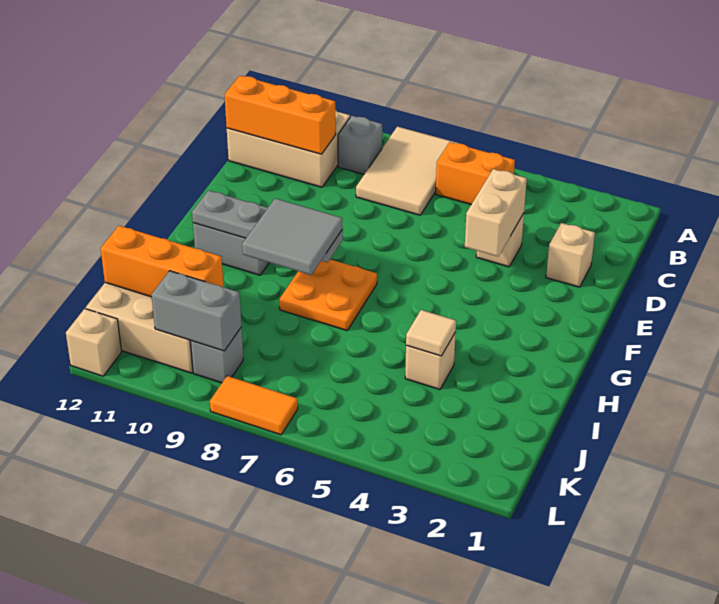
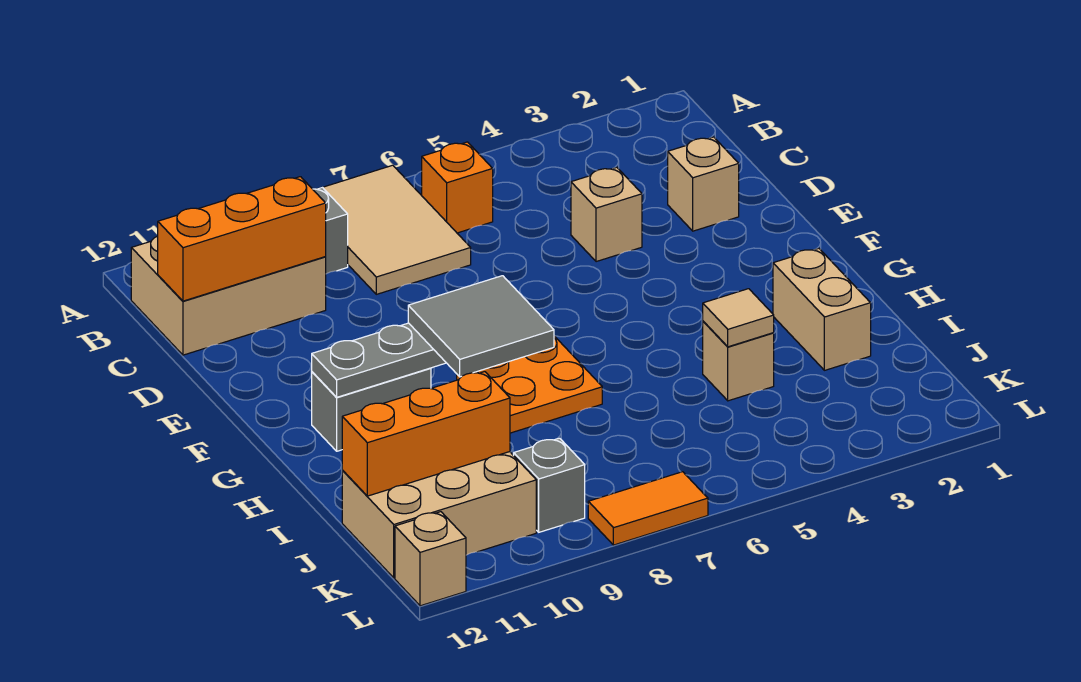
orange brick B5:B6 level 1 -> orange brick B6 level 1
tan brick D4:E4 level 2 -> tan brick H2:I2 level 1
grey brick K9:K10 level 2 -> none

